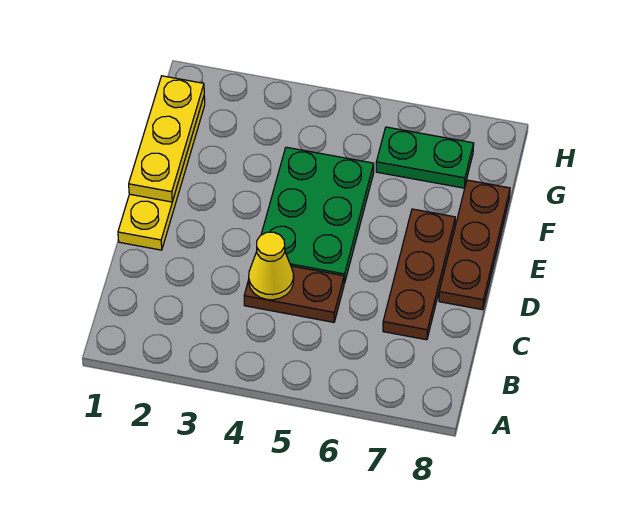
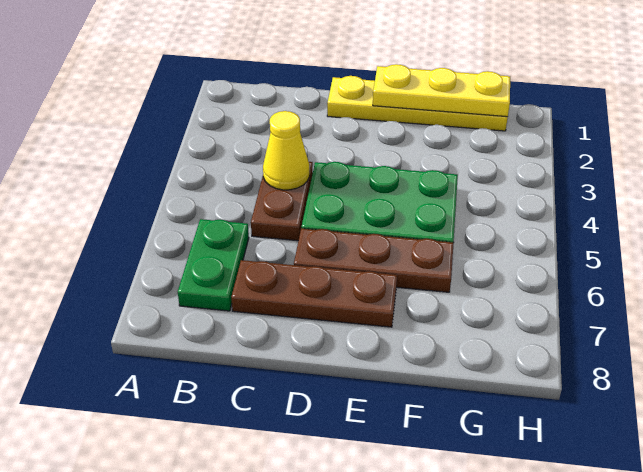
brown plate D8:F8 level 1 -> brown plate D6:F6 level 1
green plate G6:G7 level 1 -> green plate B6:B7 level 1

